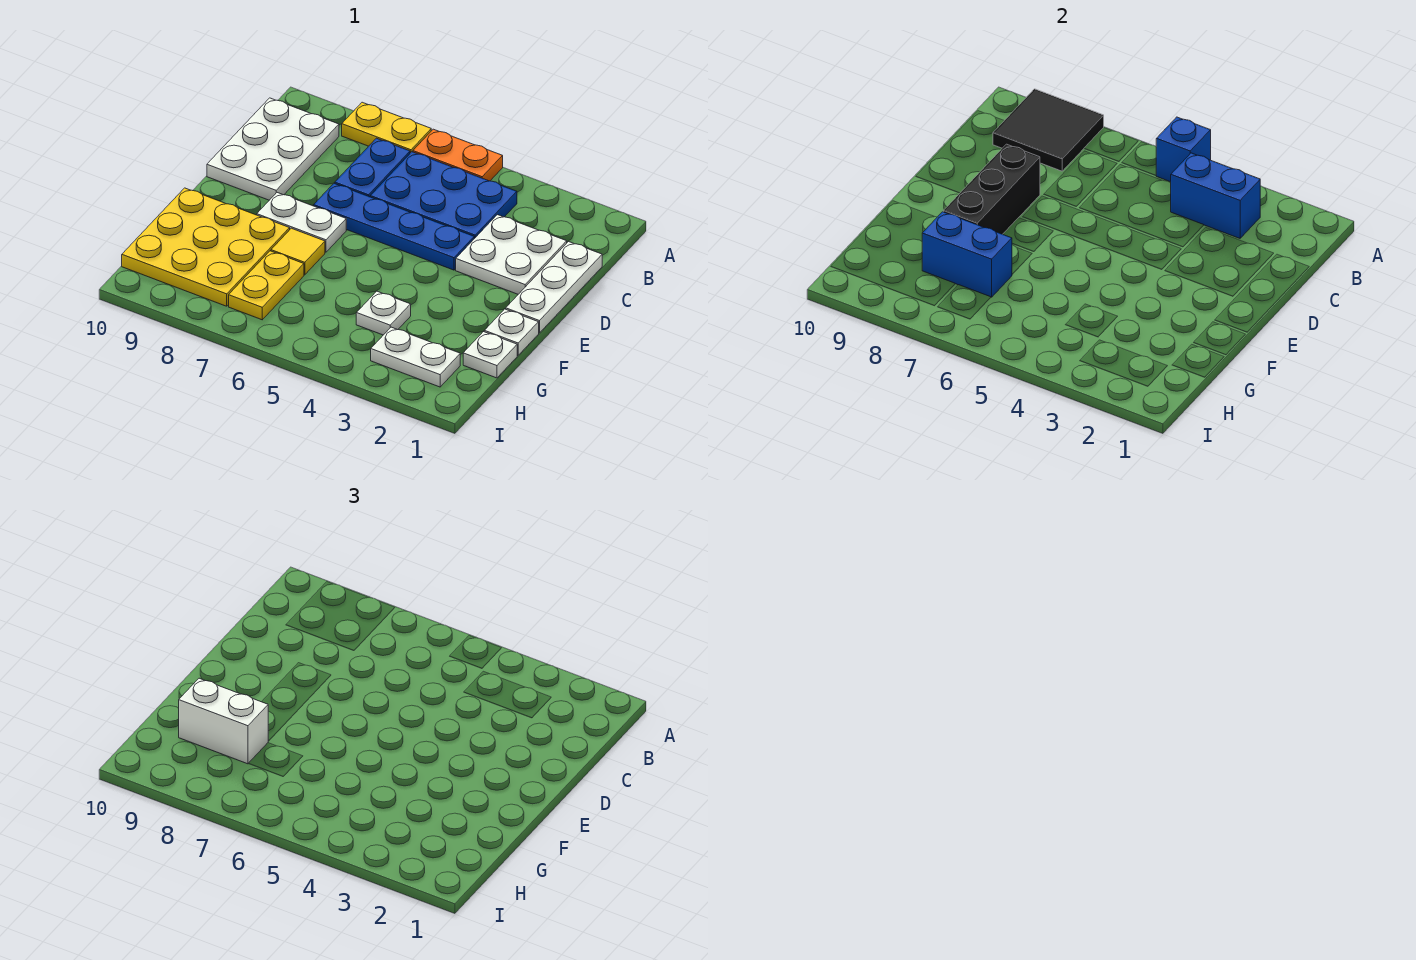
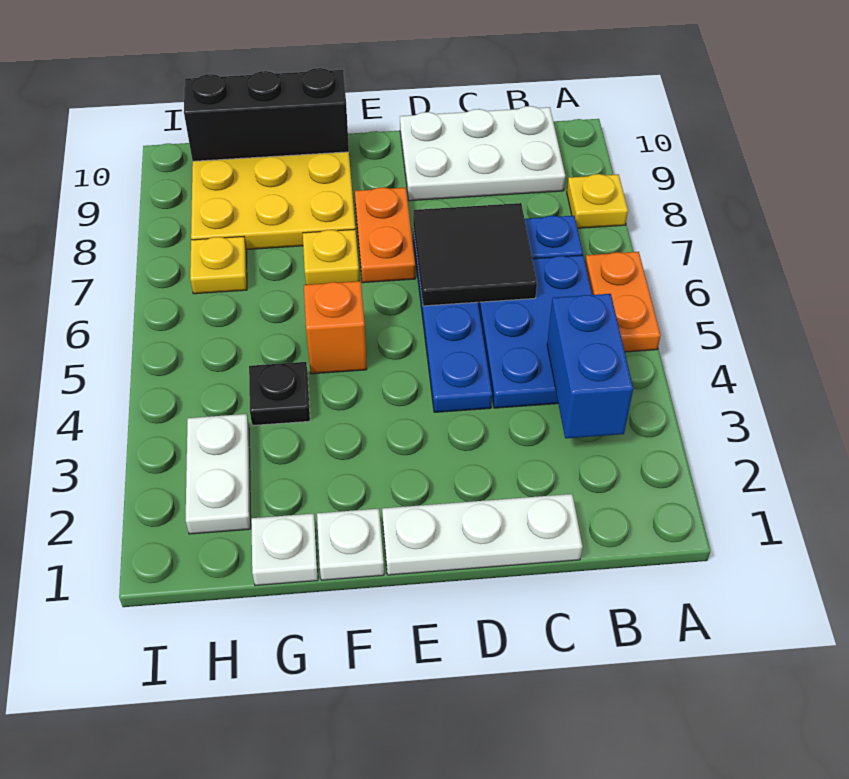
blue brick A5 level 2 -> none
yellow plate A7:A8 level 1 -> yellow plate A8 level 1
black tile A8:B9 level 2 -> black tile C6:D7 level 2
white plate C2:D3 level 1 -> none
black brick D8:F8 level 2 -> black brick F10:H10 level 2
white plate E7:E8 level 1 -> orange plate E7:E8 level 1
none -> orange brick F5 level 1
yellow tile F7 level 1 -> yellow plate F7 level 1
white plate G4 level 1 -> black plate G4 level 1
yellow plate G7:H7 level 1 -> yellow plate H7 level 1
blue brick G7:G8 level 2 -> none
white brick G8:G9 level 3 -> none

